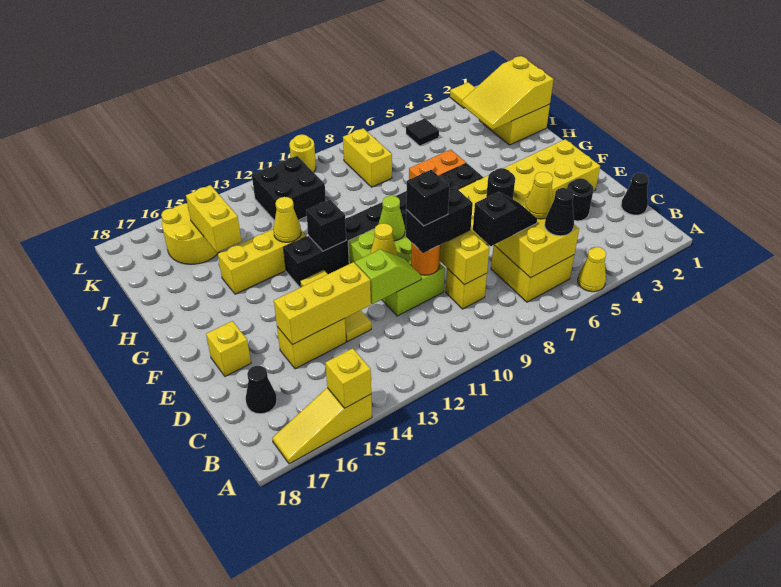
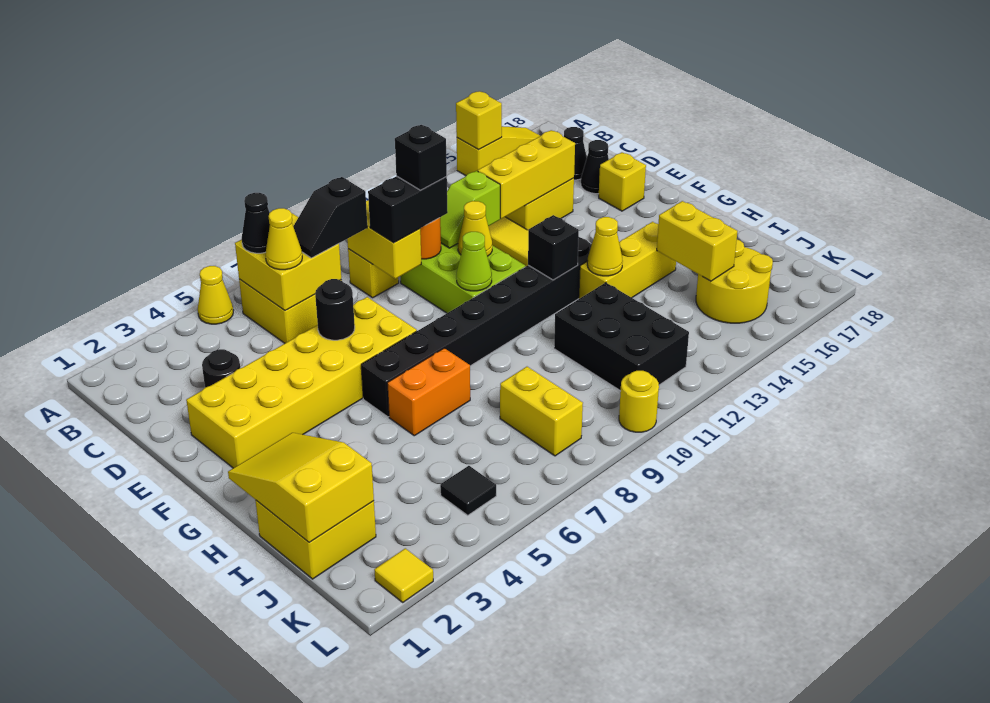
black cone C1 level 1 -> black cone D17 level 1
yellow slope I1:J3 level 2 top 1 -> yellow slope H1:J2 level 2 top J
black brick J11:K12 level 1 -> black brick I11:K12 level 1

